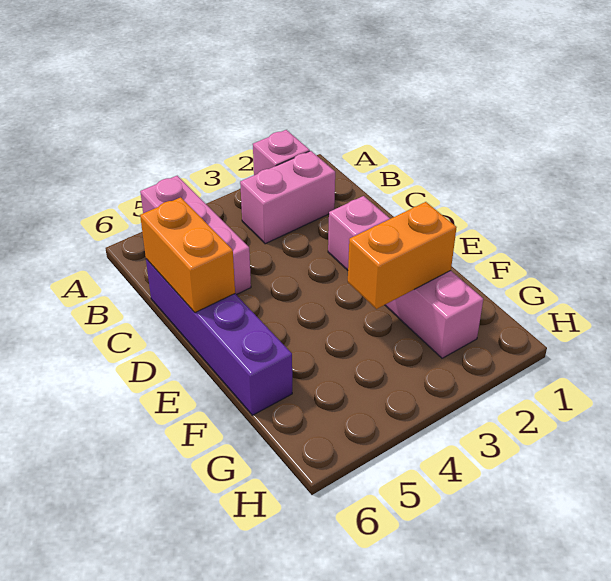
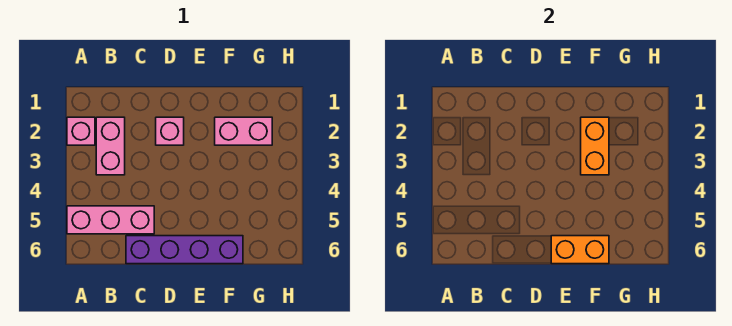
orange brick C6:D6 level 2 -> orange brick E6:F6 level 2

